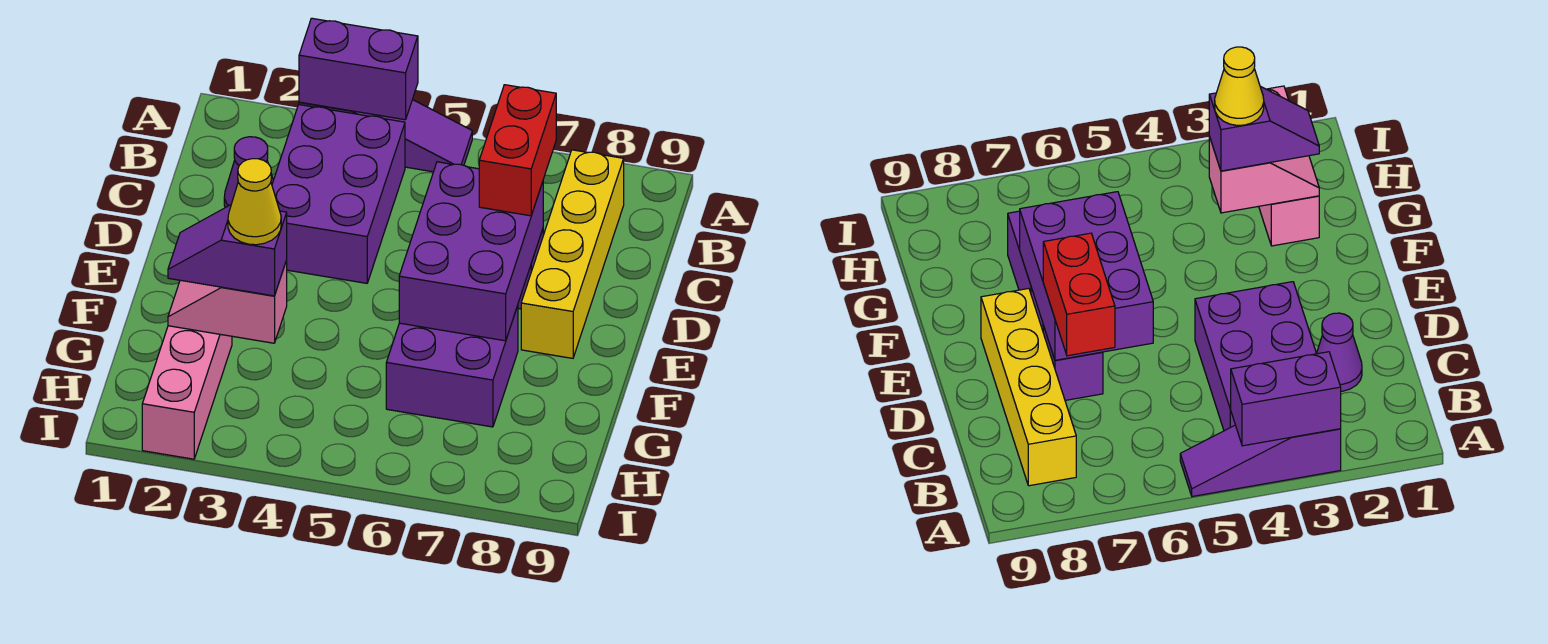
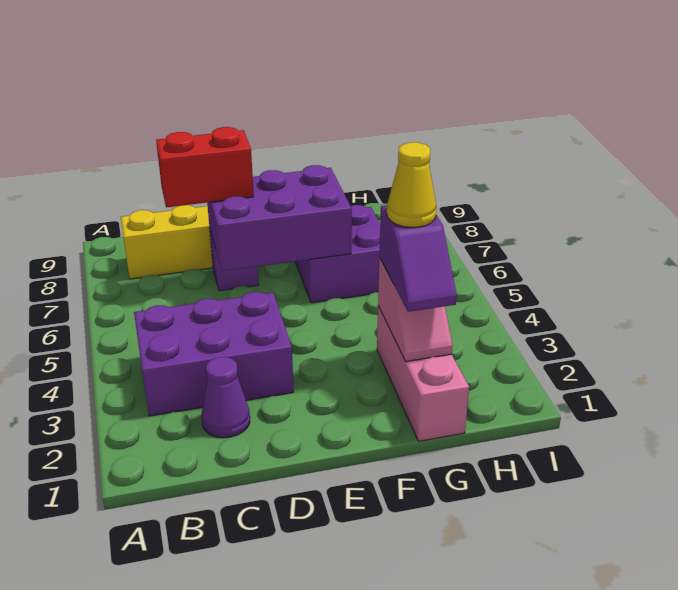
purple slope A3:A5 level 1 top 3 -> none
purple brick A3:A4 level 2 -> none
pink brick G2:I2 level 1 -> pink brick G1:G3 level 1

